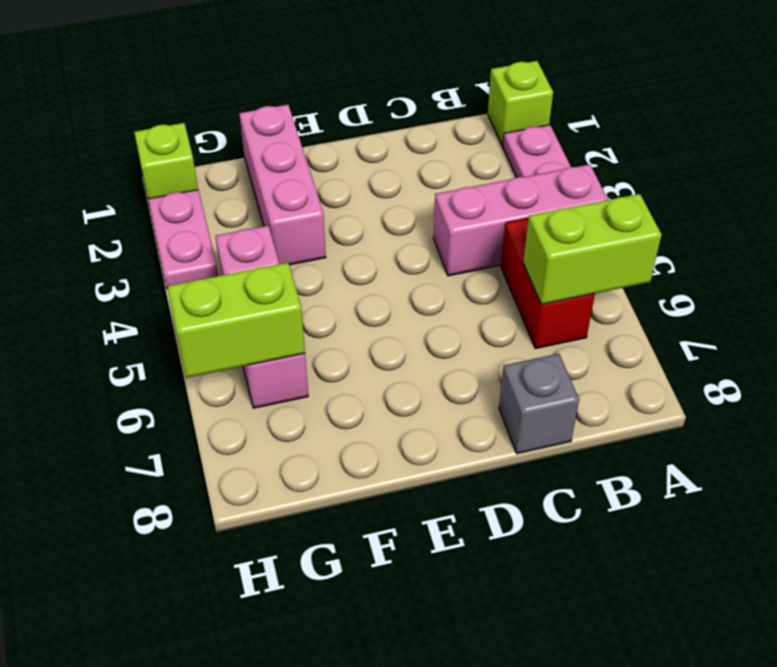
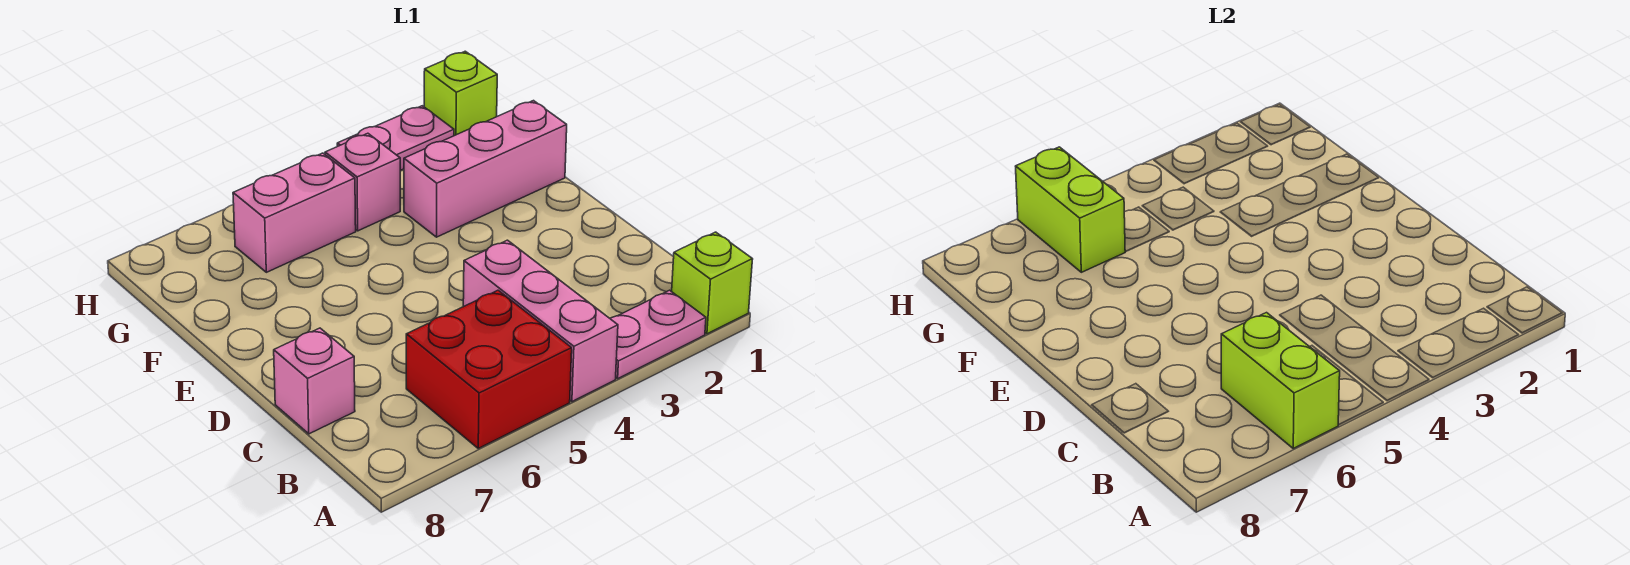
red brick B5:B6 level 1 -> red brick A5:B6 level 1
grey brick C8 level 1 -> pink brick C8 level 1

